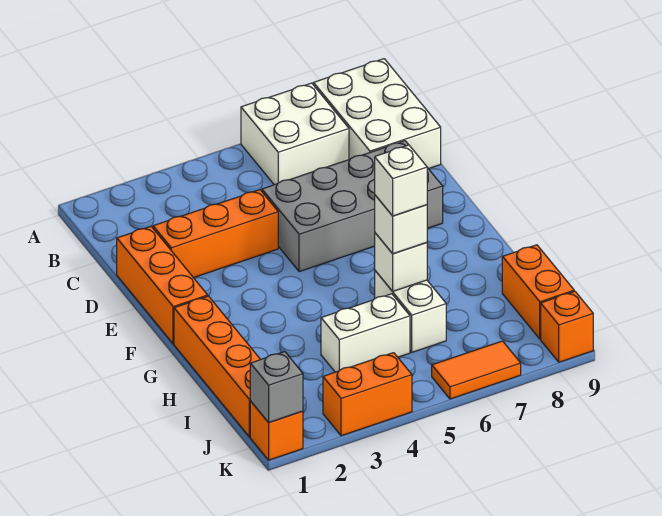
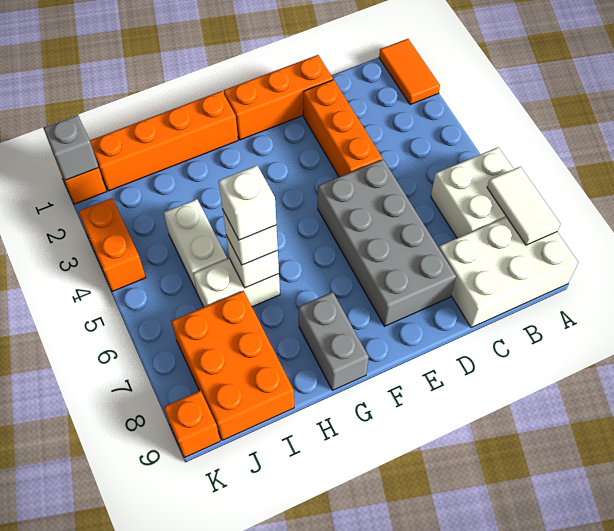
none -> white tile A7:A8 level 2
none -> grey brick G8:G9 level 1
orange brick I9:J9 level 1 -> orange brick I7:J9 level 1
orange tile K6:K7 level 1 -> orange tile A1:A2 level 1

